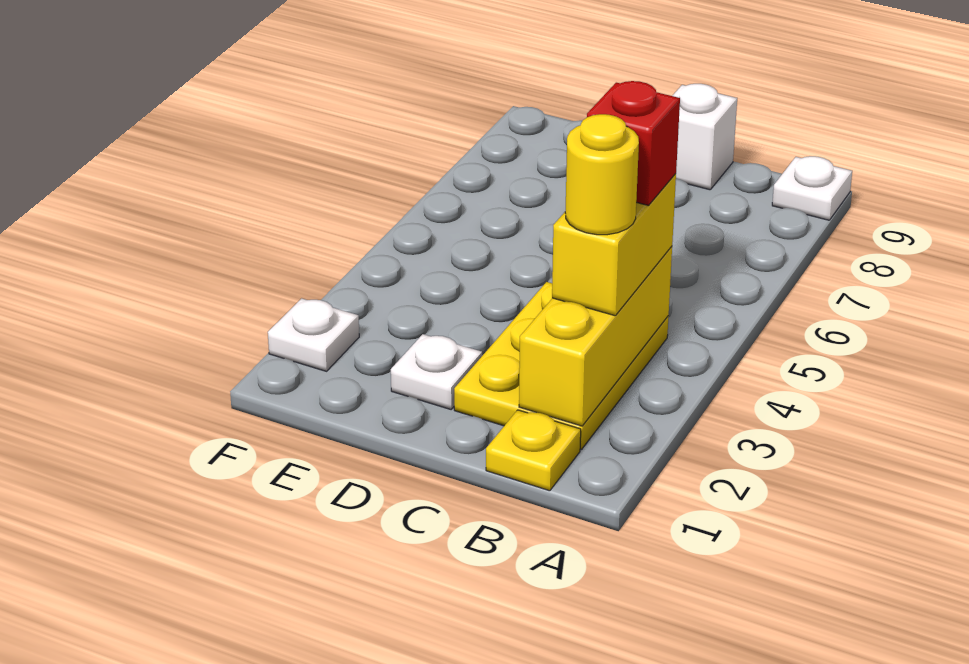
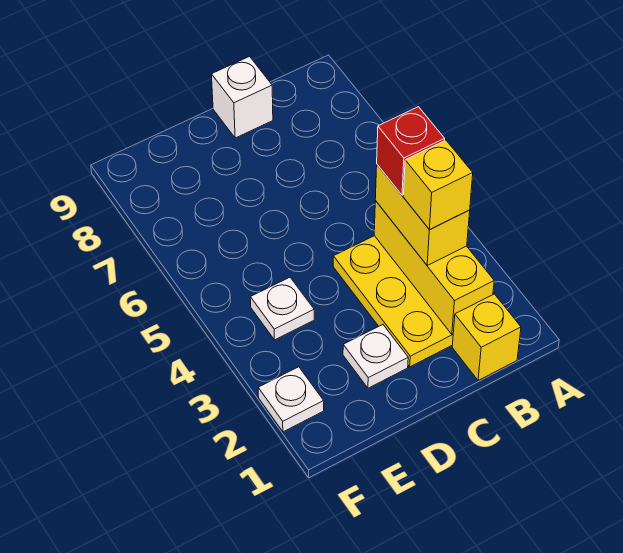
white plate A9 level 1 -> white plate E4 level 1
yellow plate B1 level 1 -> yellow brick B1 level 1
yellow round brick B3 level 4 -> yellow brick B3 level 4

